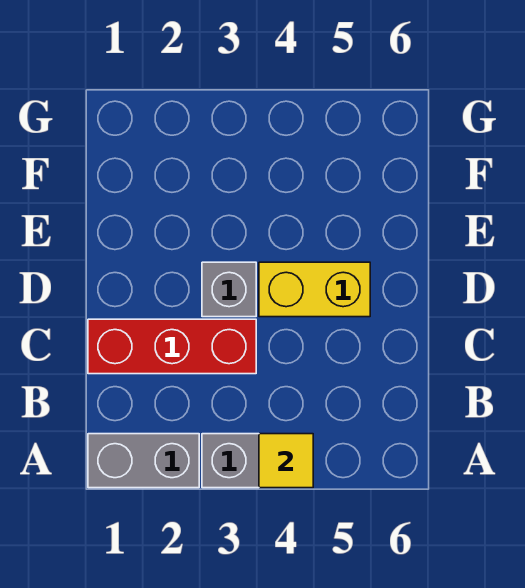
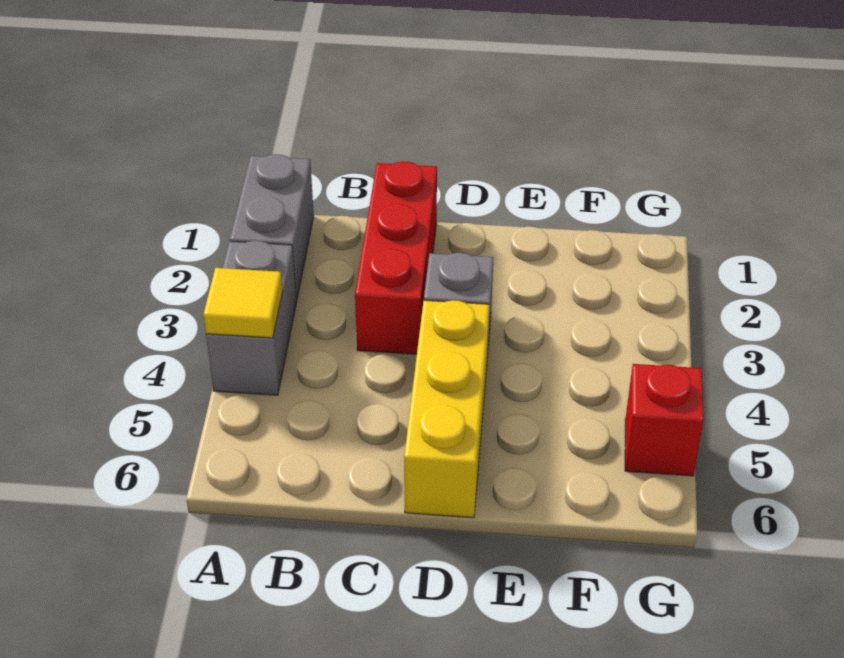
yellow brick D4:D5 level 1 -> yellow brick D4:D6 level 1
none -> red brick G5 level 1

